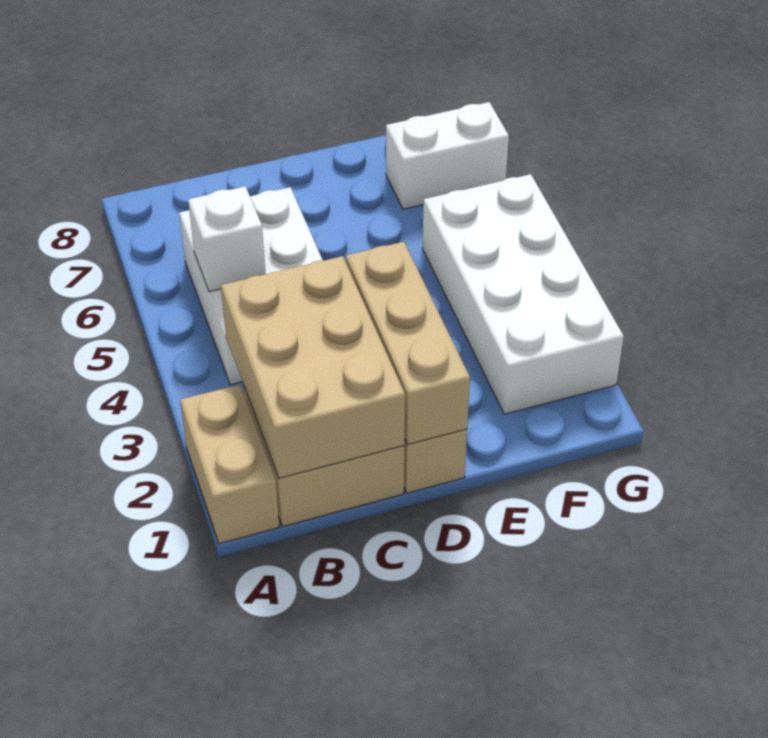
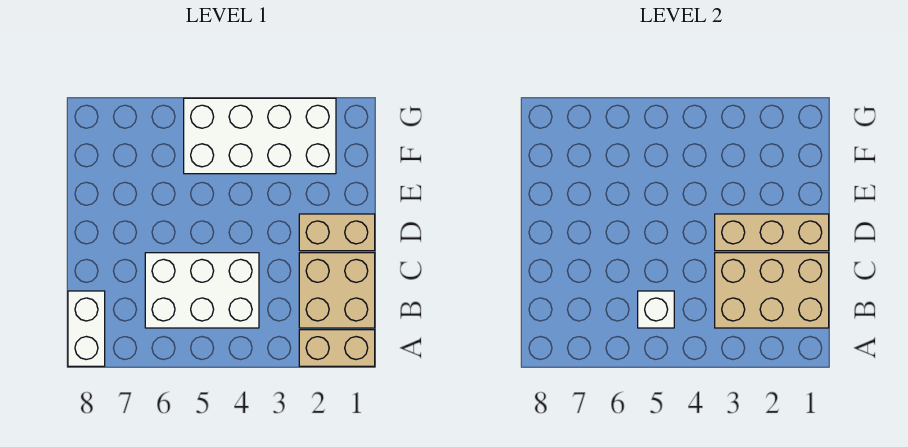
white brick F7:G7 level 1 -> white brick A8:B8 level 1

